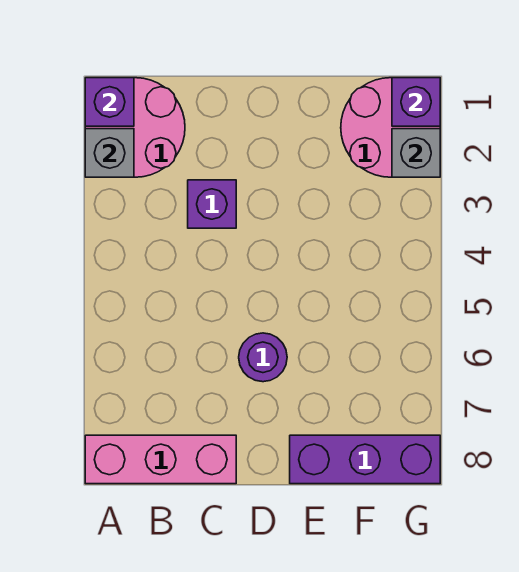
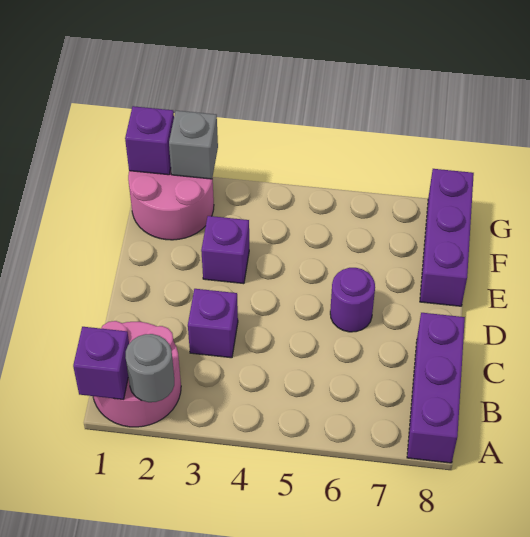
grey brick A2 level 2 -> grey round brick A2 level 2
pink brick A8:C8 level 1 -> purple brick A8:C8 level 1
none -> purple brick E3 level 1

